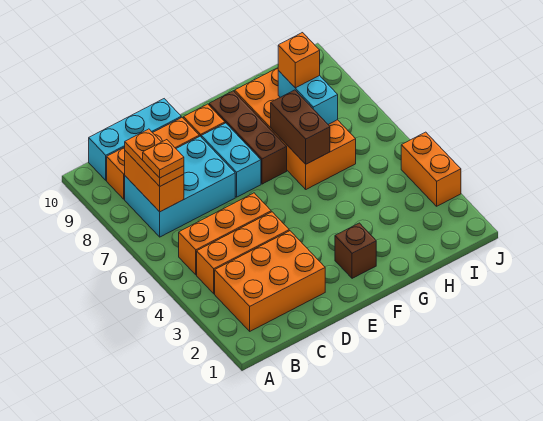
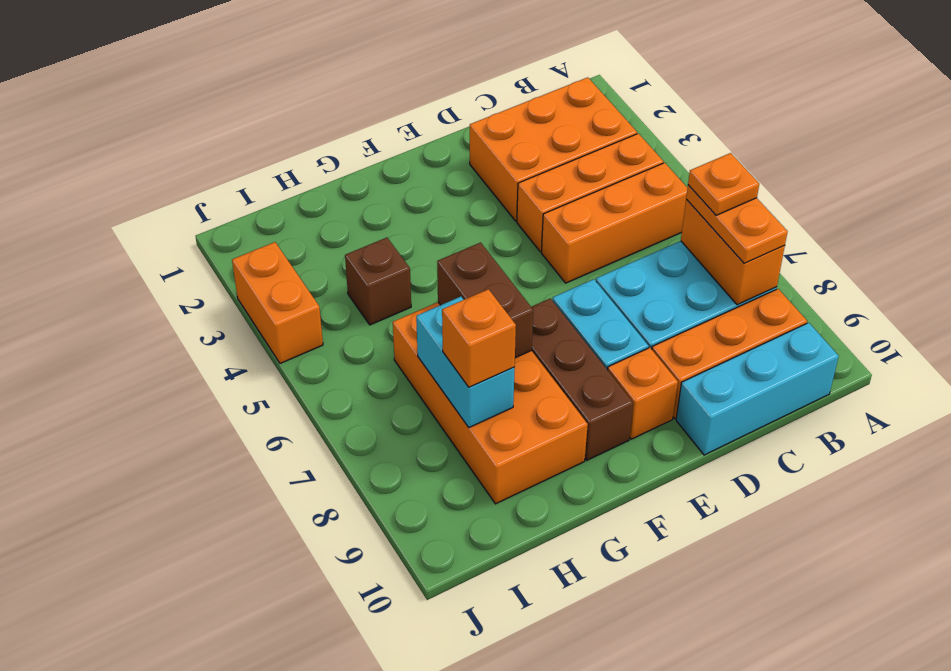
brown brick F2 level 1 -> brown brick H4 level 1

